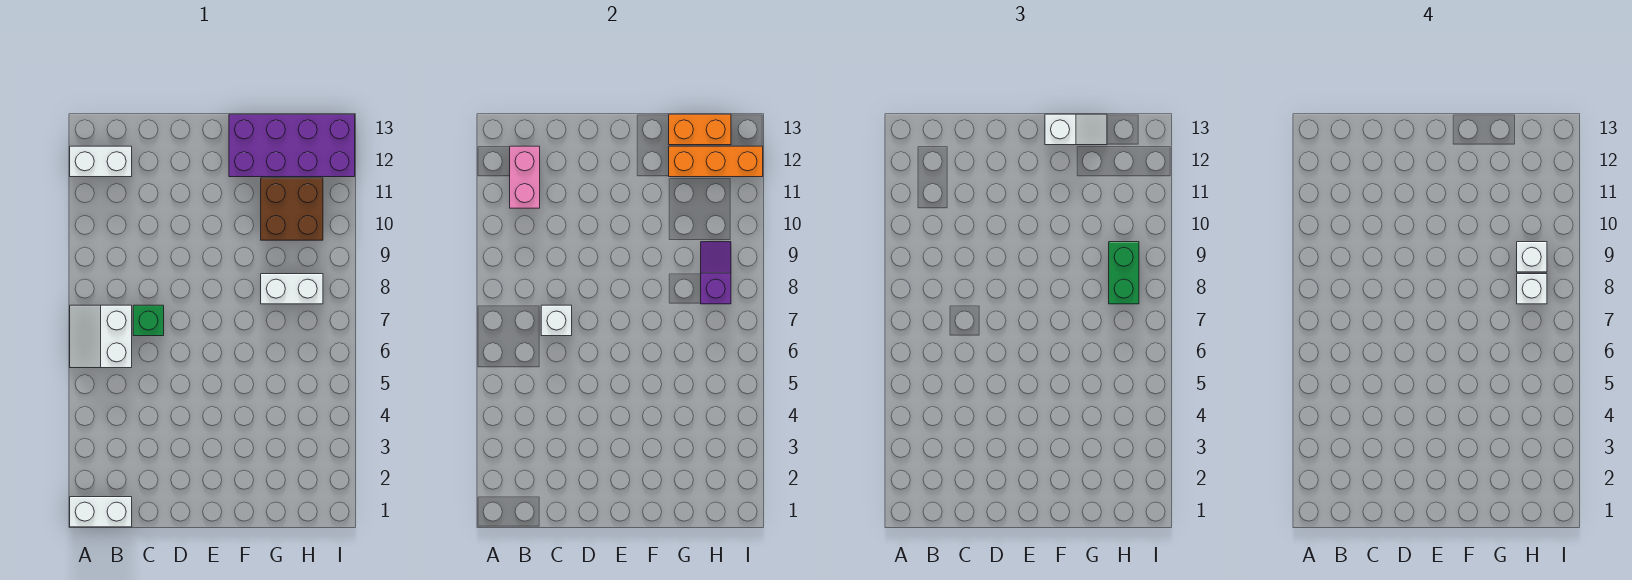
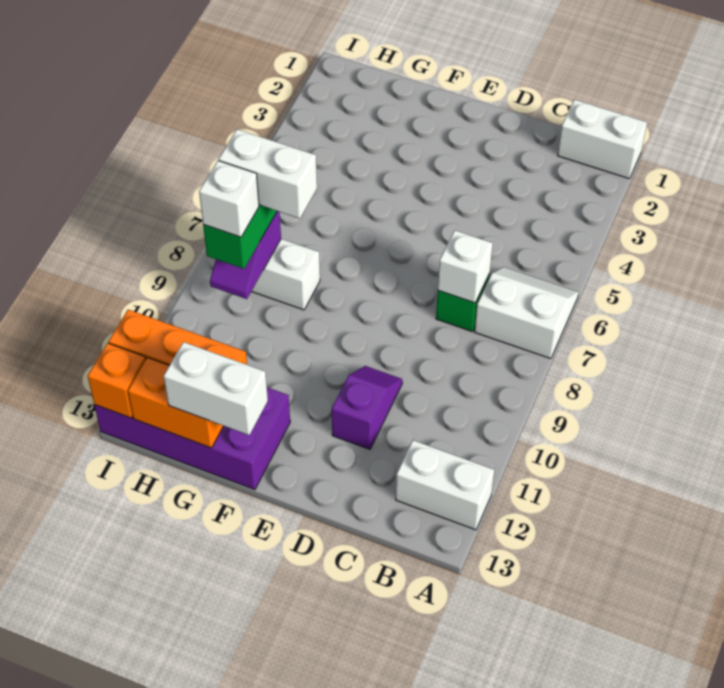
white slope A6:B7 level 1 top B -> white slope A6:B7 level 1 top 7
pink brick B11:B12 level 2 -> none
none -> purple slope D10:D11 level 1 top 11
white slope F13:G13 level 3 top F -> white brick F13:G13 level 3
brown brick G10:H11 level 1 -> none
white brick H8 level 4 -> white brick G8:H8 level 4
none -> orange brick I13 level 2

